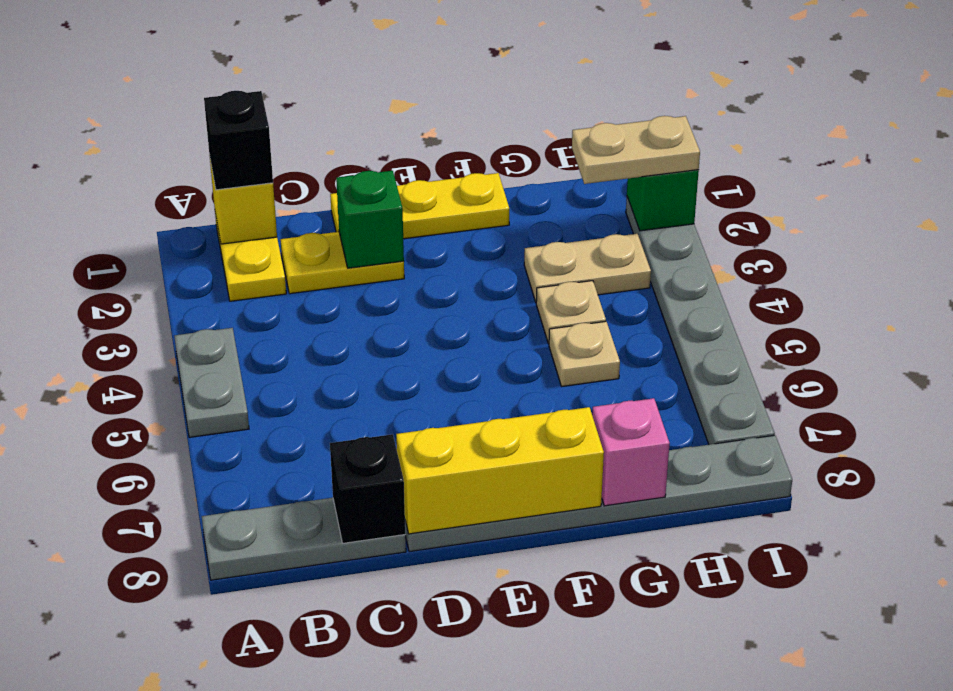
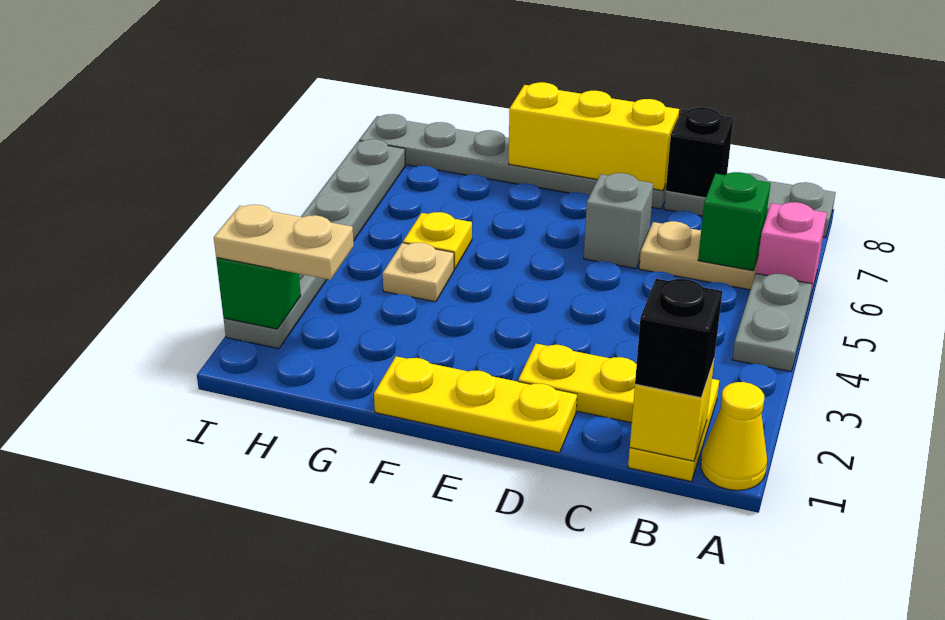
none -> yellow cone A1 level 1
green brick D2 level 2 -> green brick B6 level 2
none -> grey brick D6 level 1
tan plate G3:H3 level 1 -> tan plate B6:C6 level 1
tan plate G5 level 1 -> yellow plate G5 level 1
pink brick G8 level 2 -> pink brick A6 level 1

